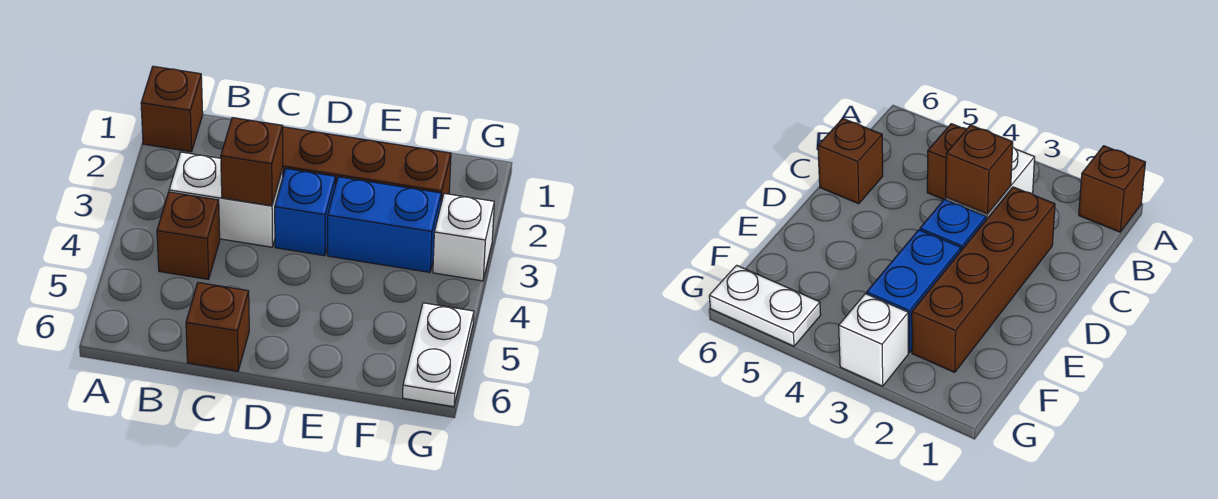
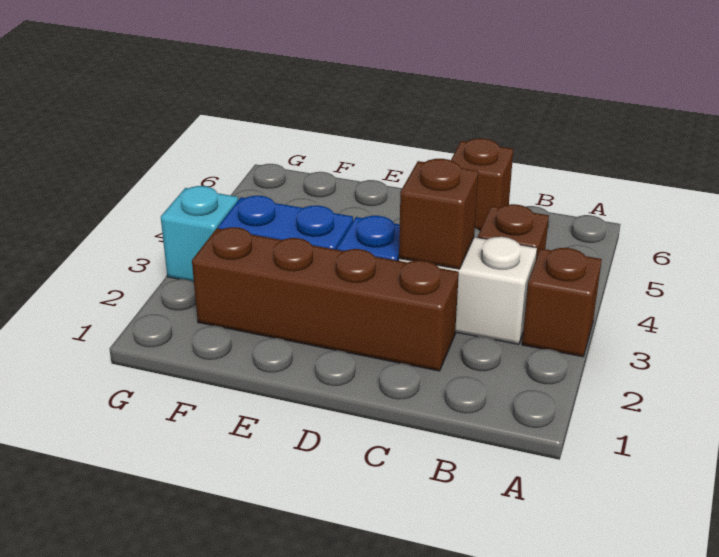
brown brick A1 level 1 -> brown brick A3 level 1
white brick G3 level 1 -> cyan brick G3 level 1
white plate G5:G6 level 1 -> none

